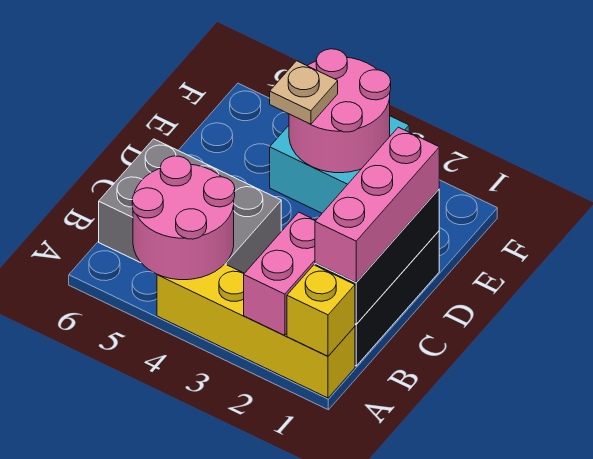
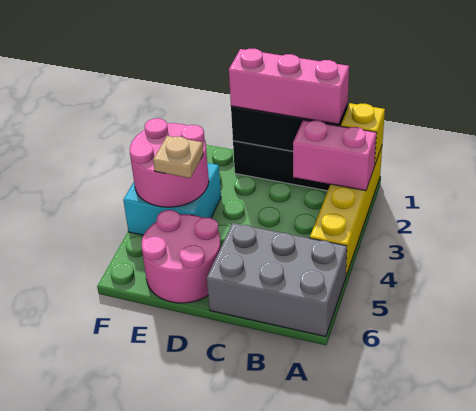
pink round brick A4:B5 level 2 -> pink round brick D5:E6 level 1
grey brick B4:C6 level 1 -> grey brick A5:C6 level 1

